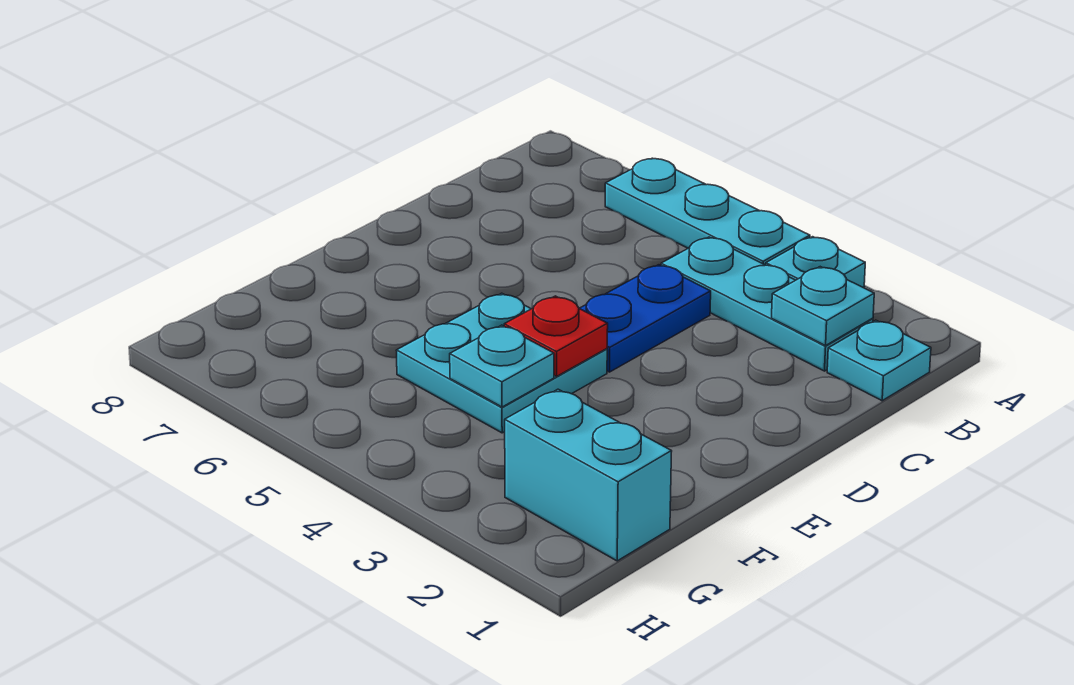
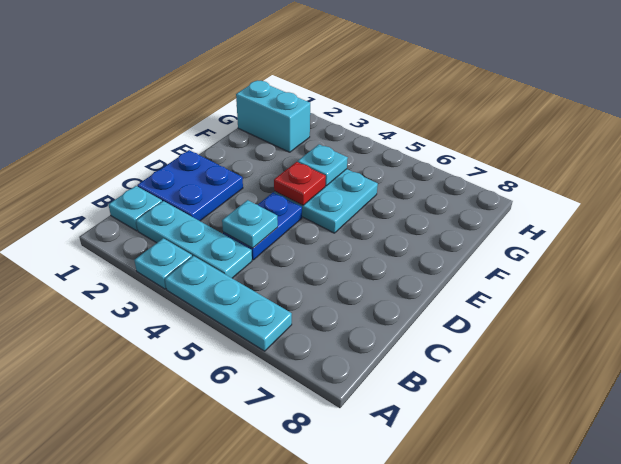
cyan plate B2 level 2 -> cyan plate C4 level 2
none -> blue plate C1:D2 level 1

